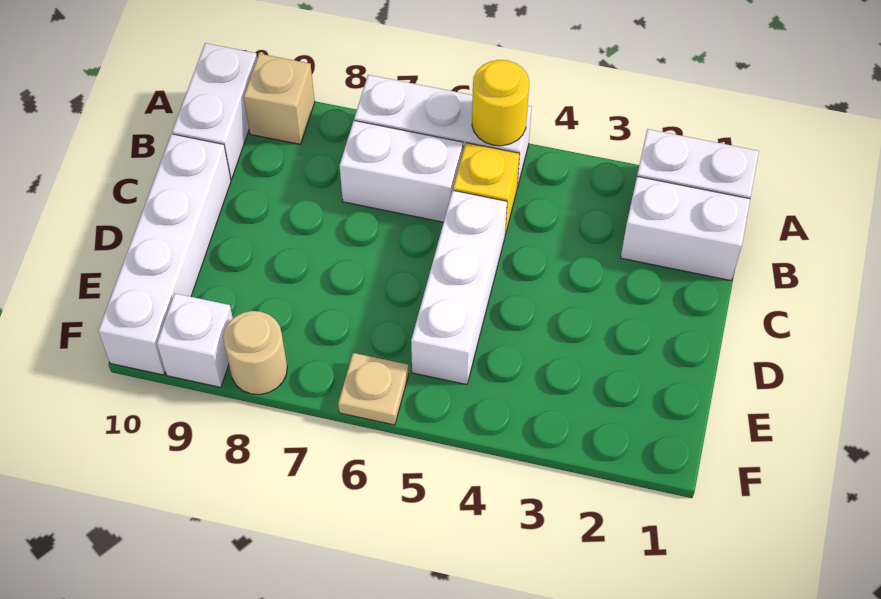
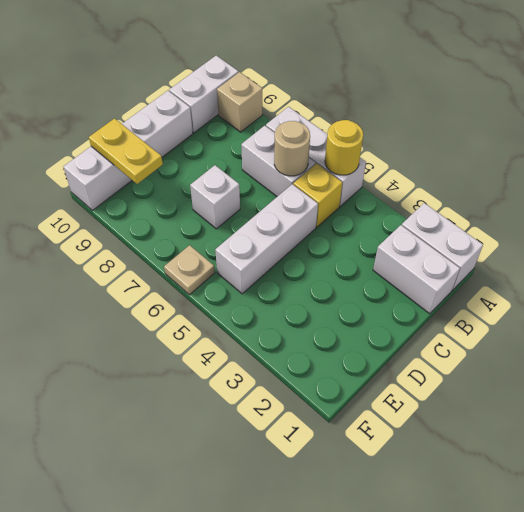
none -> yellow plate E9:E10 level 2
tan round brick F8 level 1 -> tan round brick B6 level 2
white brick F9 level 1 -> white brick D7 level 1

